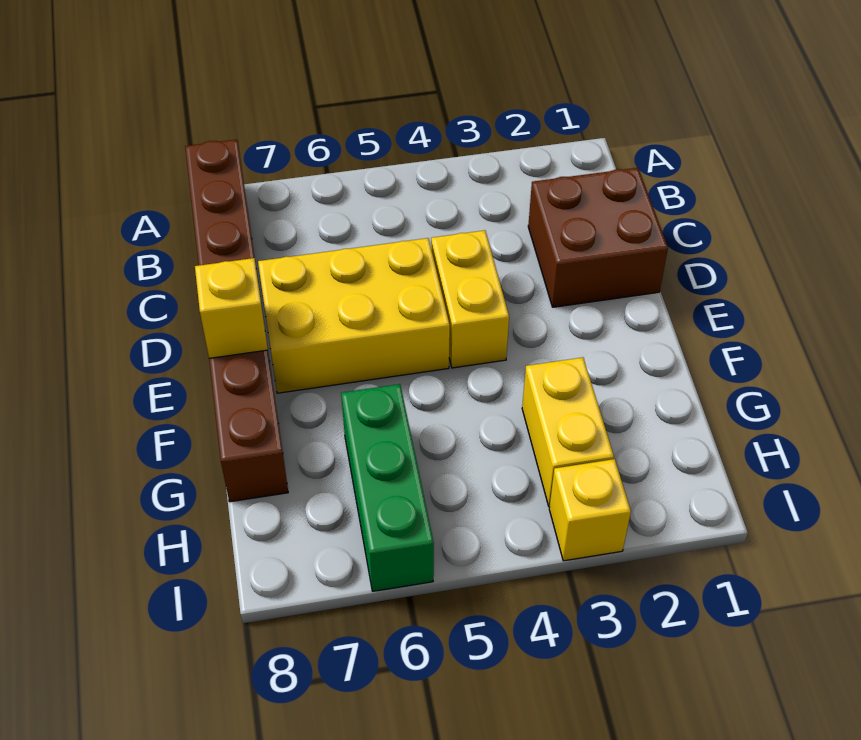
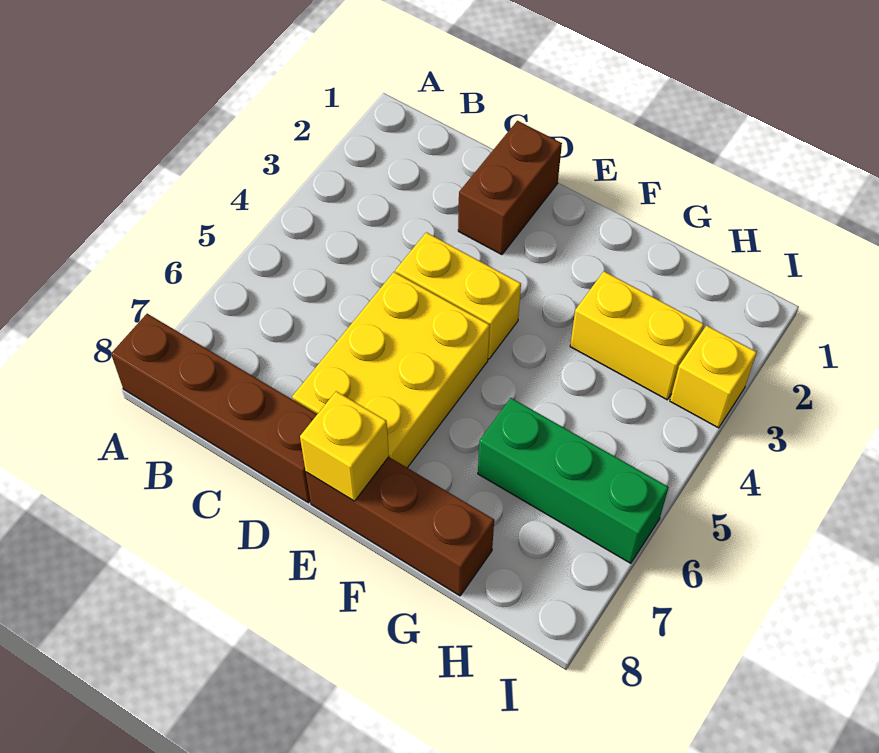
brown brick C1:D2 level 1 -> brown brick D1:D2 level 1

